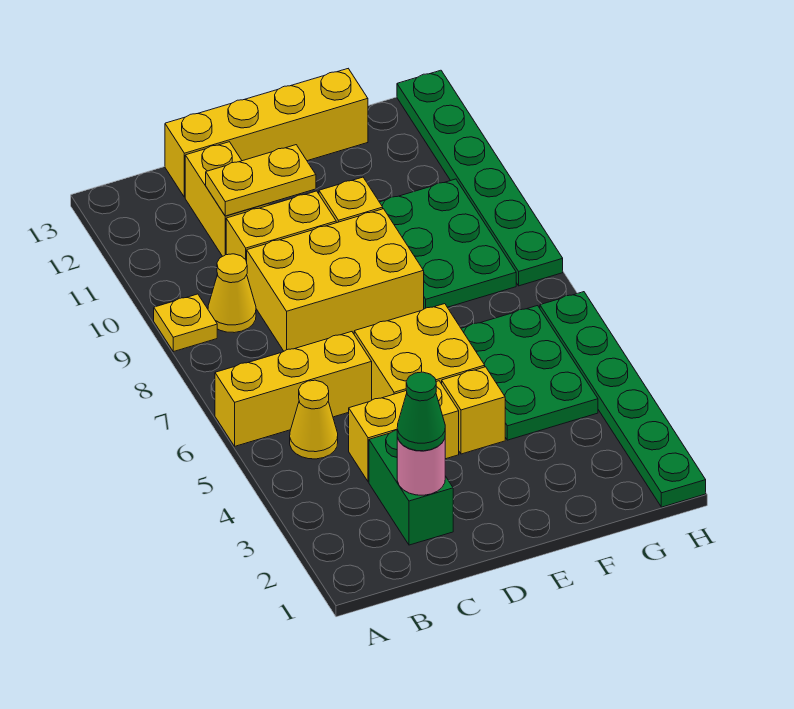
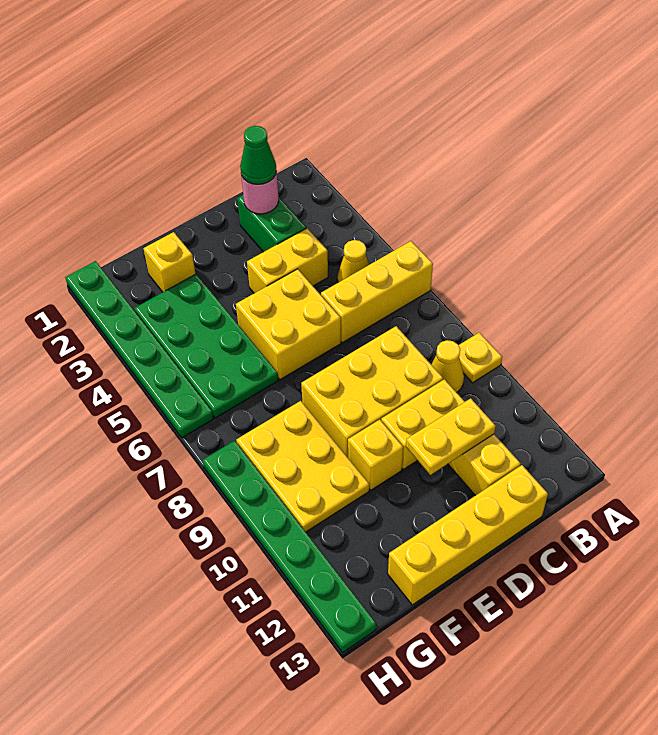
yellow brick E4 level 1 -> yellow brick F2 level 1
green plate F4:G6 level 1 -> green plate F3:G6 level 1
green plate F8:G10 level 1 -> yellow plate F8:G10 level 1

